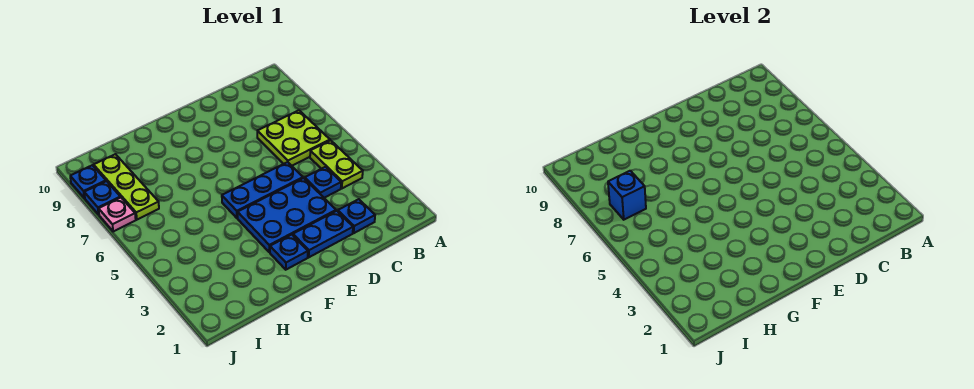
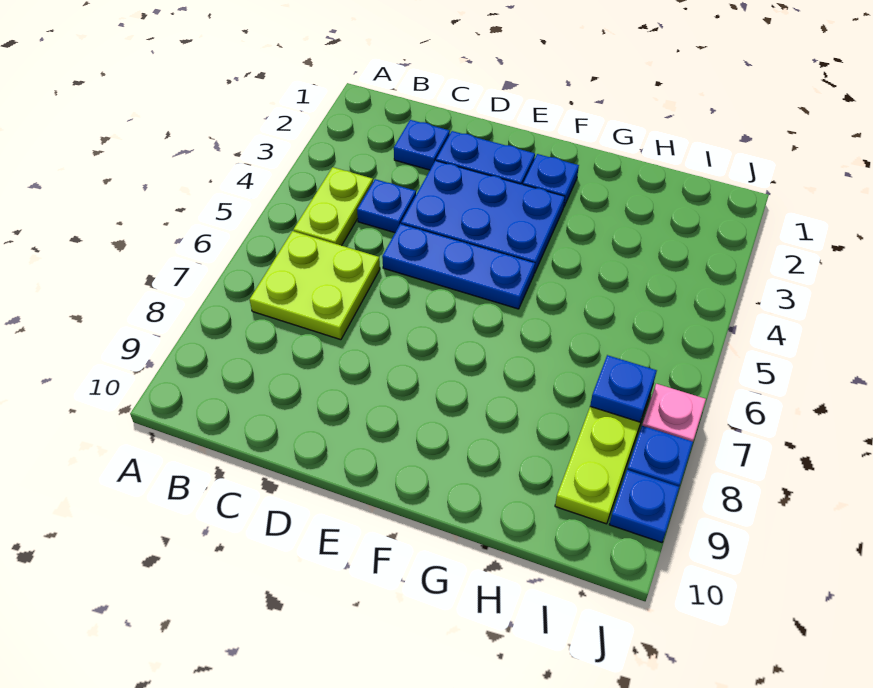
blue brick I7 level 2 -> blue plate I7 level 2

